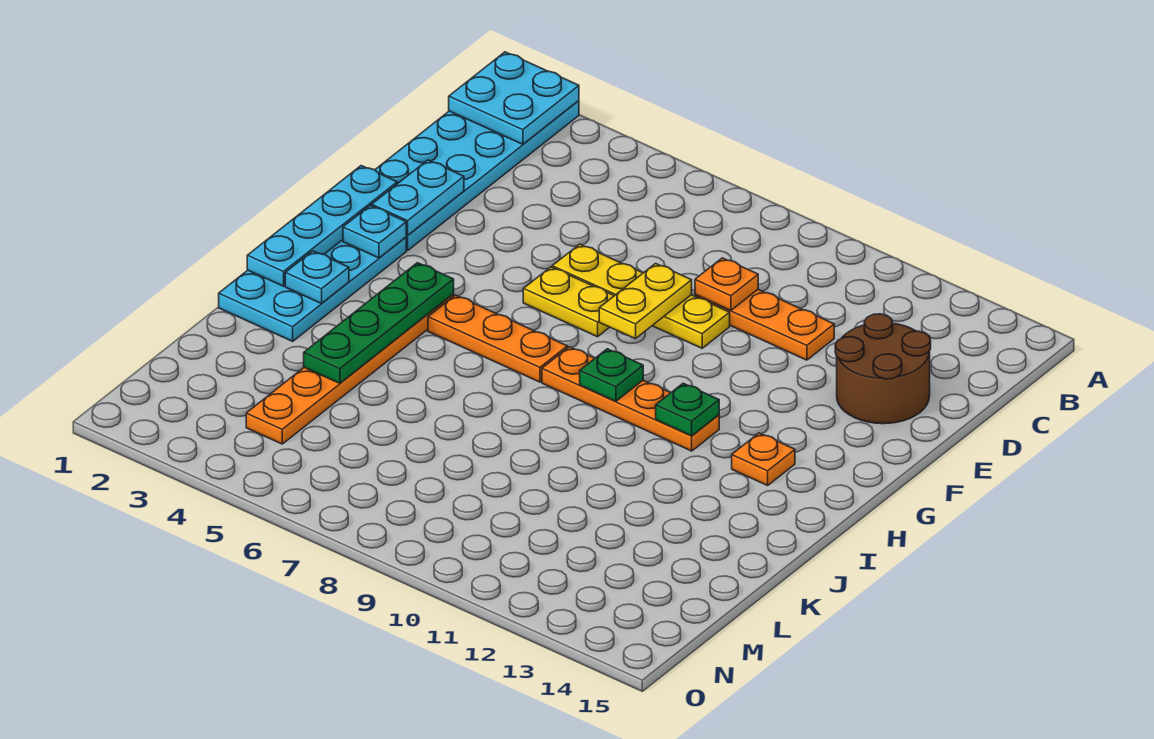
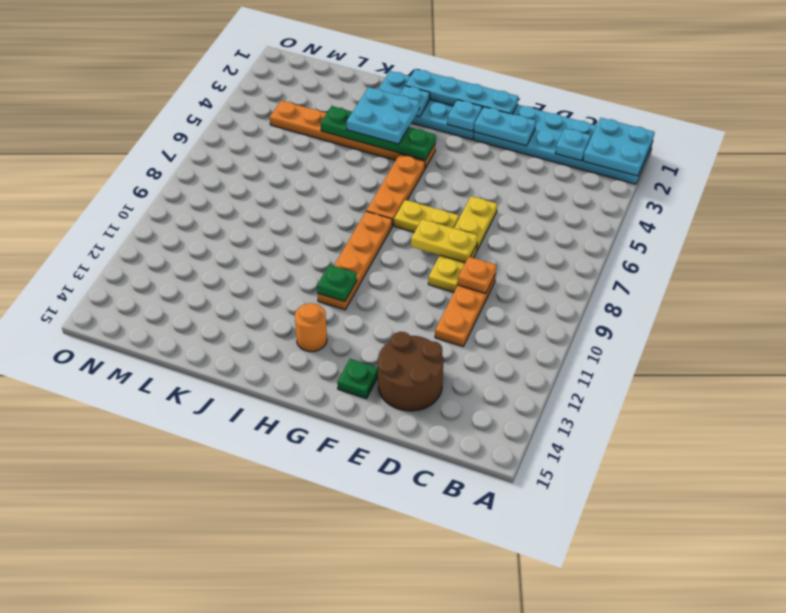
none -> cyan plate C2 level 2
yellow plate F6:F7 level 1 -> yellow plate F7:G7 level 1
green plate H9 level 2 -> green plate F14 level 1
orange plate H13 level 1 -> orange round brick H13 level 1
none -> cyan plate I3:J4 level 3

